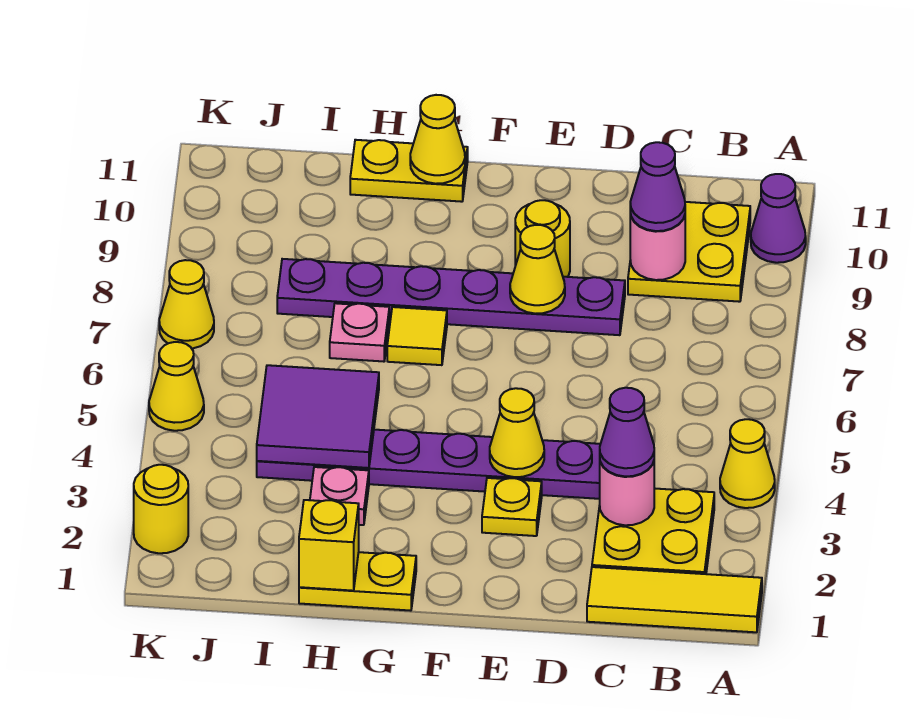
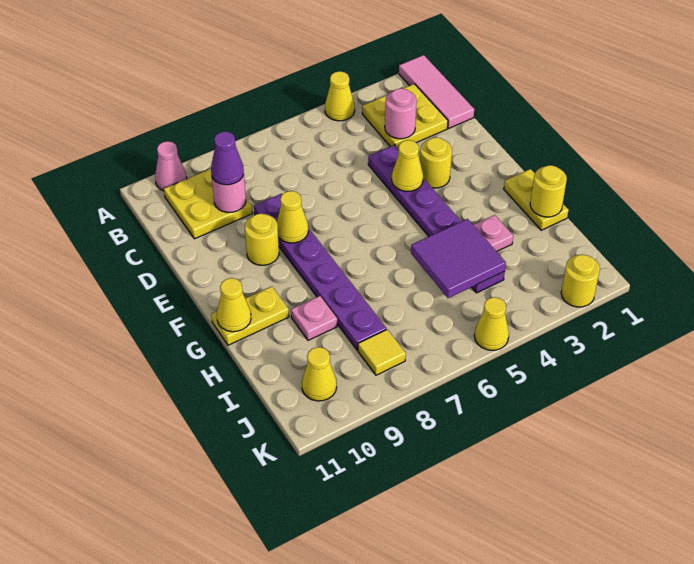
yellow tile A1:C1 level 1 -> pink tile A1:C1 level 1
purple cone A10 level 1 -> pink cone A10 level 1
purple cone C3 level 3 -> none
yellow plate E3 level 1 -> yellow round brick E3 level 1
yellow tile G7 level 1 -> yellow tile J8 level 1
yellow plate G11:H11 level 1 -> yellow plate G10:G11 level 1
yellow brick H1 level 2 -> yellow round brick H1 level 2
pink plate H7 level 1 -> pink plate H9 level 1
yellow cone K7 level 1 -> yellow cone J10 level 1

